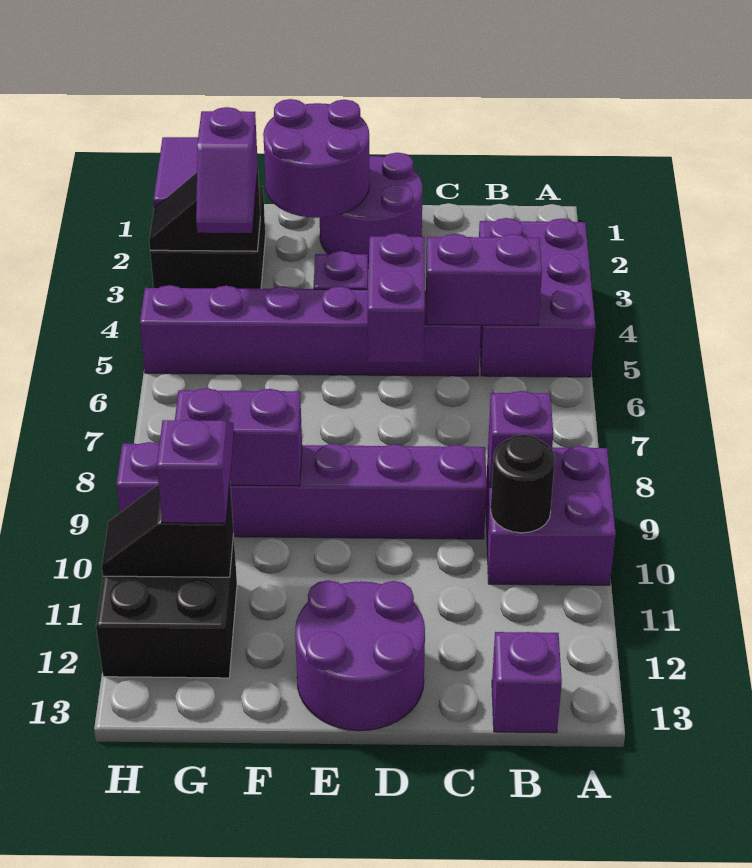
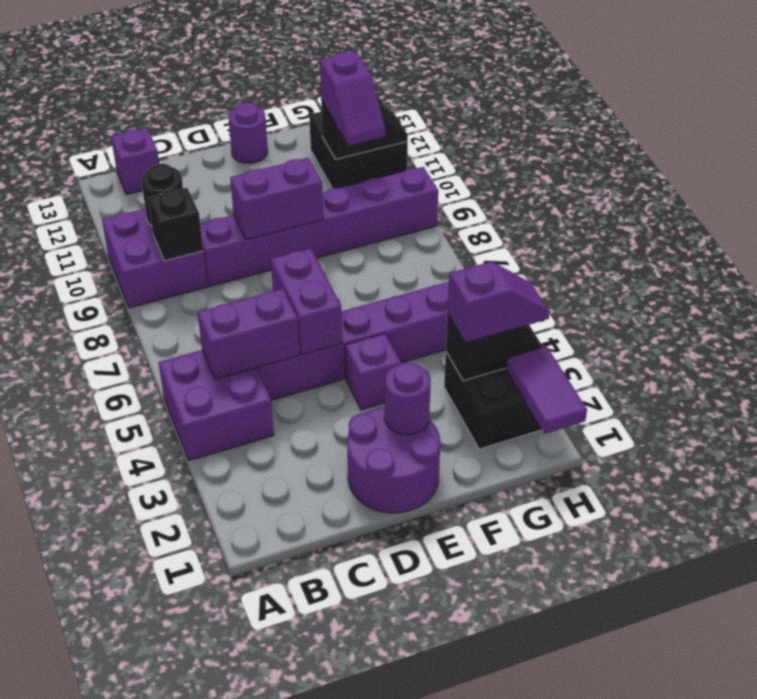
purple brick A3:B5 level 1 -> purple brick A4:B5 level 1
purple brick B9 level 2 -> black brick B9 level 2
purple round brick D12:E13 level 1 -> purple round brick E13 level 1
purple round brick E1:F2 level 2 -> purple round brick E2 level 2
purple brick F9:G9 level 2 -> purple brick D9:E9 level 2
purple slope G3:G4 level 3 top 3 -> purple slope G3:H3 level 3 top G

